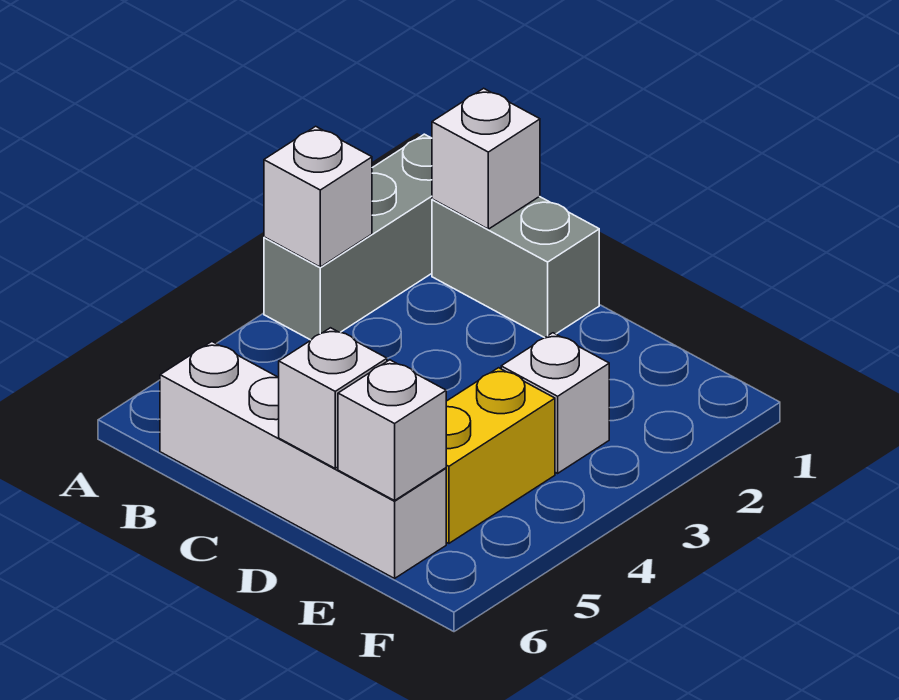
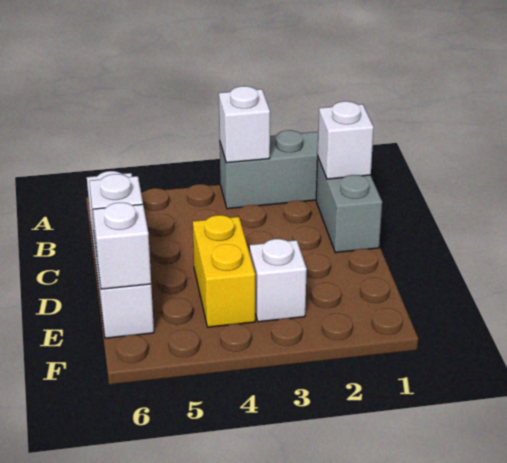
yellow brick E4:E5 level 1 -> yellow brick D4:E4 level 1

